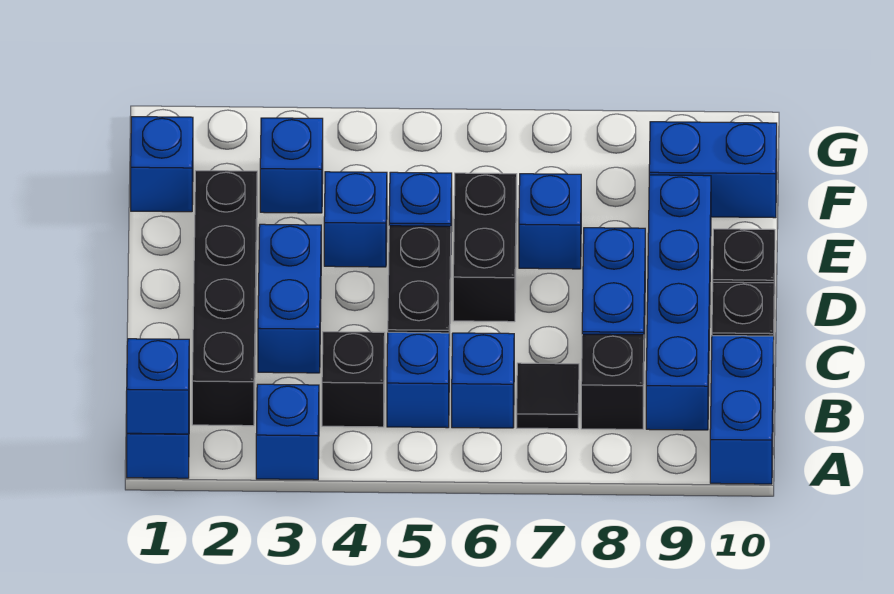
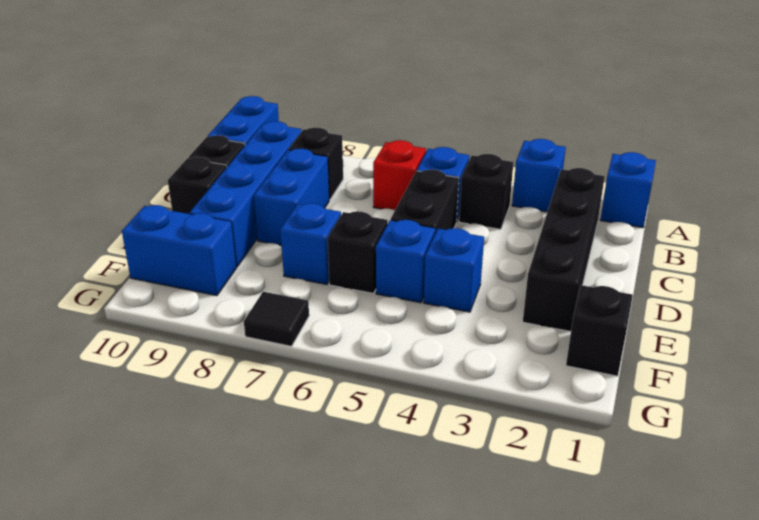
blue brick A1 level 2 -> none
blue brick B6 level 1 -> red brick B6 level 1
black tile B7 level 1 -> black tile G7 level 1
blue brick C3:D3 level 1 -> none
black brick D6:E6 level 1 -> black brick E6 level 1
blue brick F1 level 1 -> black brick F1 level 1
blue brick F3 level 1 -> none

